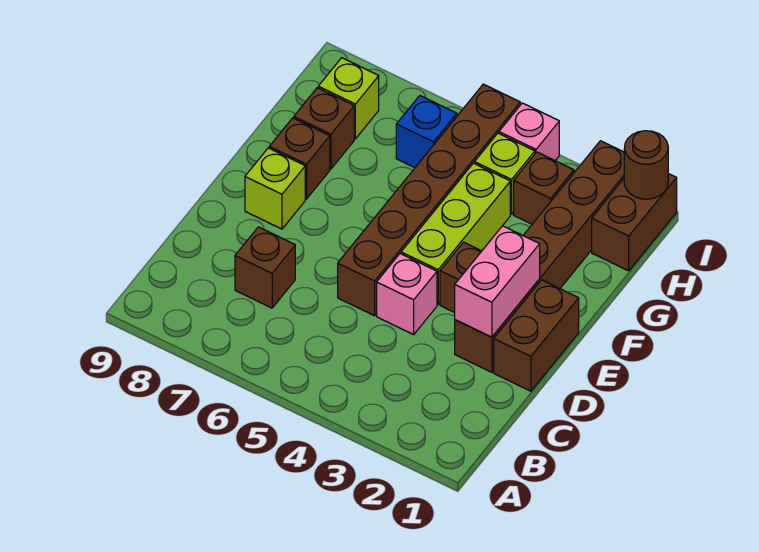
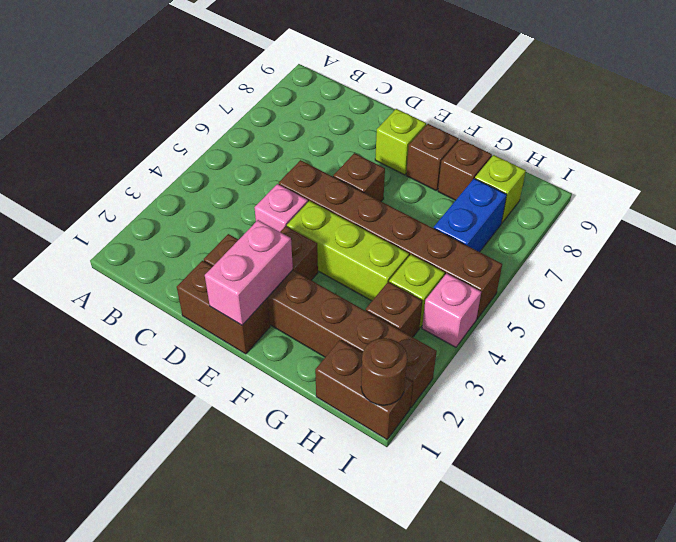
brown brick C7 level 1 -> brown brick E6 level 1
pink brick D2:E2 level 2 -> pink brick E1:E2 level 2
blue brick H6 level 1 -> blue brick H6:H7 level 1

